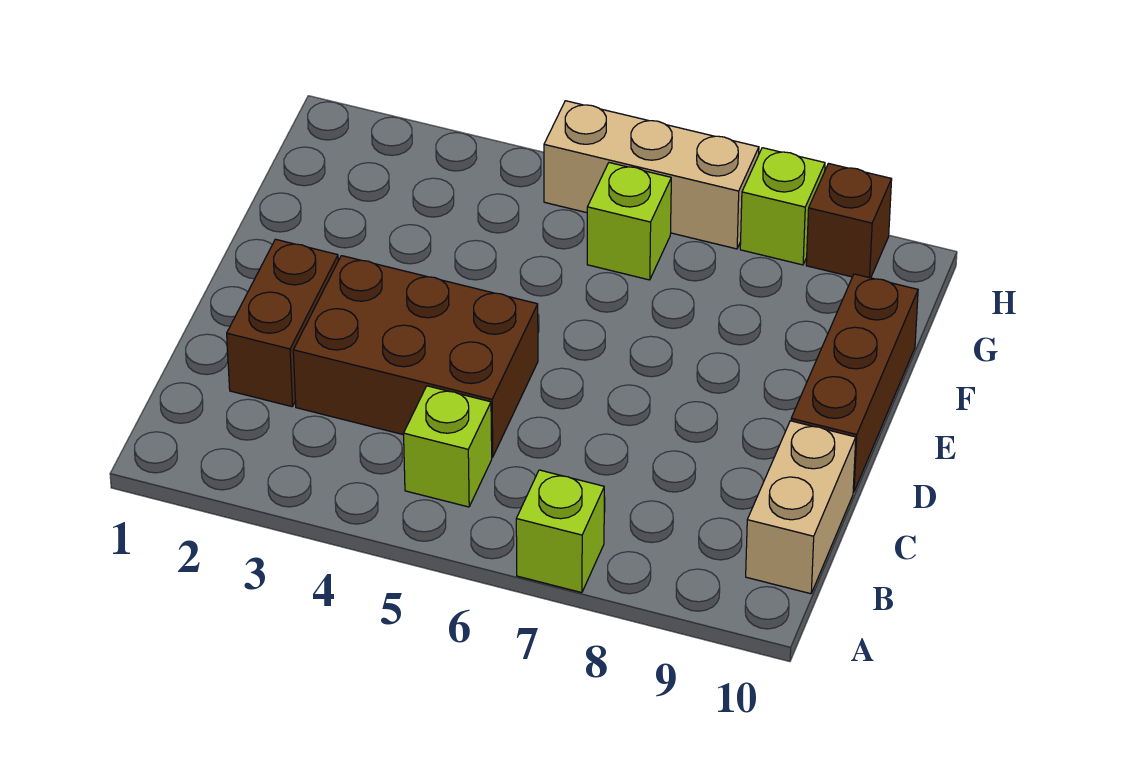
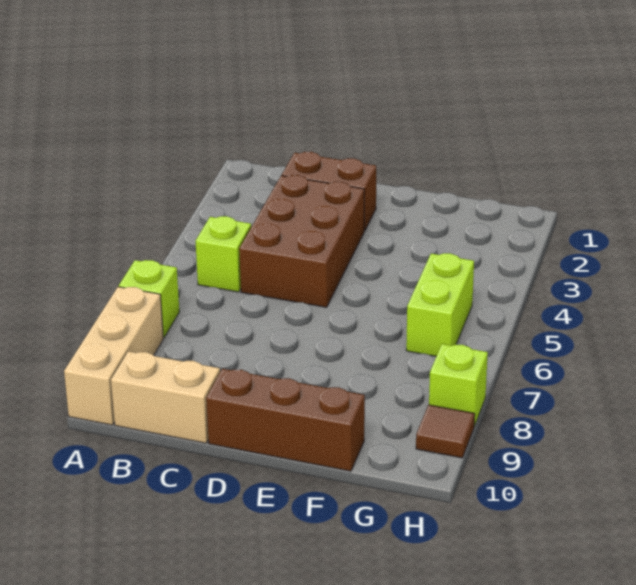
lime brick G6 level 1 -> lime brick G5:G6 level 1
tan brick H5:H7 level 1 -> tan brick A8:A10 level 1
brown brick H9 level 1 -> brown tile H9 level 1

